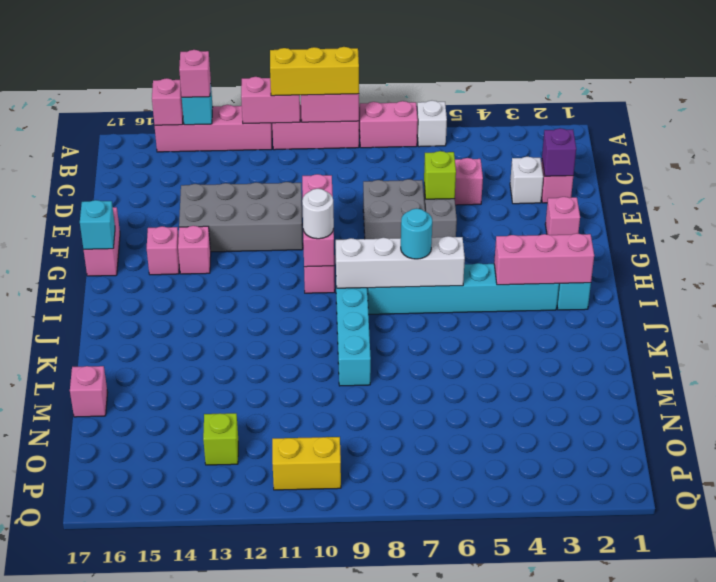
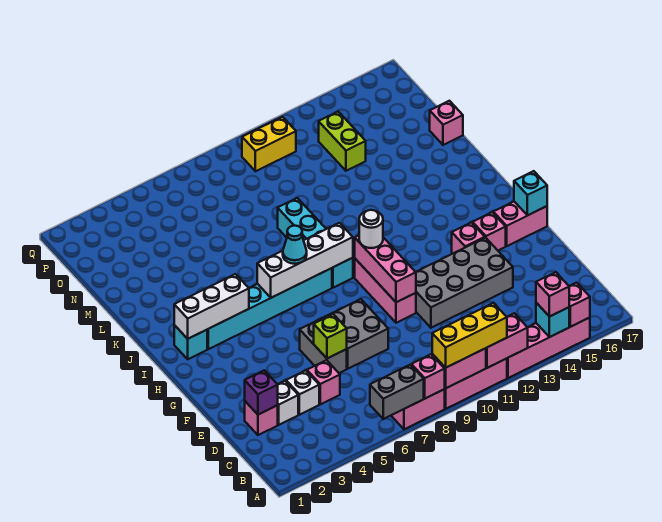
white brick A6 level 1 -> white brick D4 level 1
none -> grey brick A6:A7 level 2
pink brick F2 level 1 -> pink brick A8 level 2
pink brick F17:G17 level 1 -> pink brick G16:G17 level 1
pink brick I2:I4 level 2 -> white brick I2:I4 level 2
cyan round brick I7 level 3 -> cyan cone I7 level 3
lime brick O13 level 1 -> lime brick N13:O13 level 1

